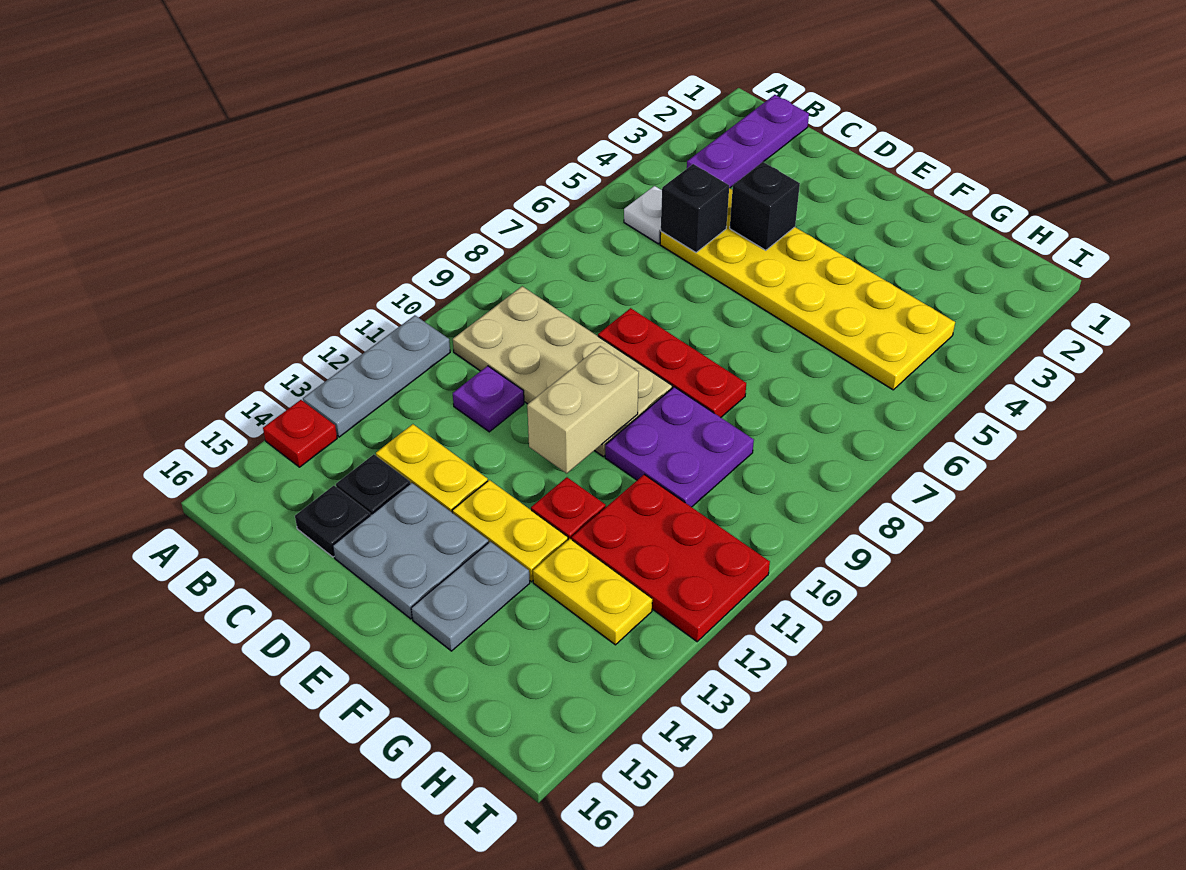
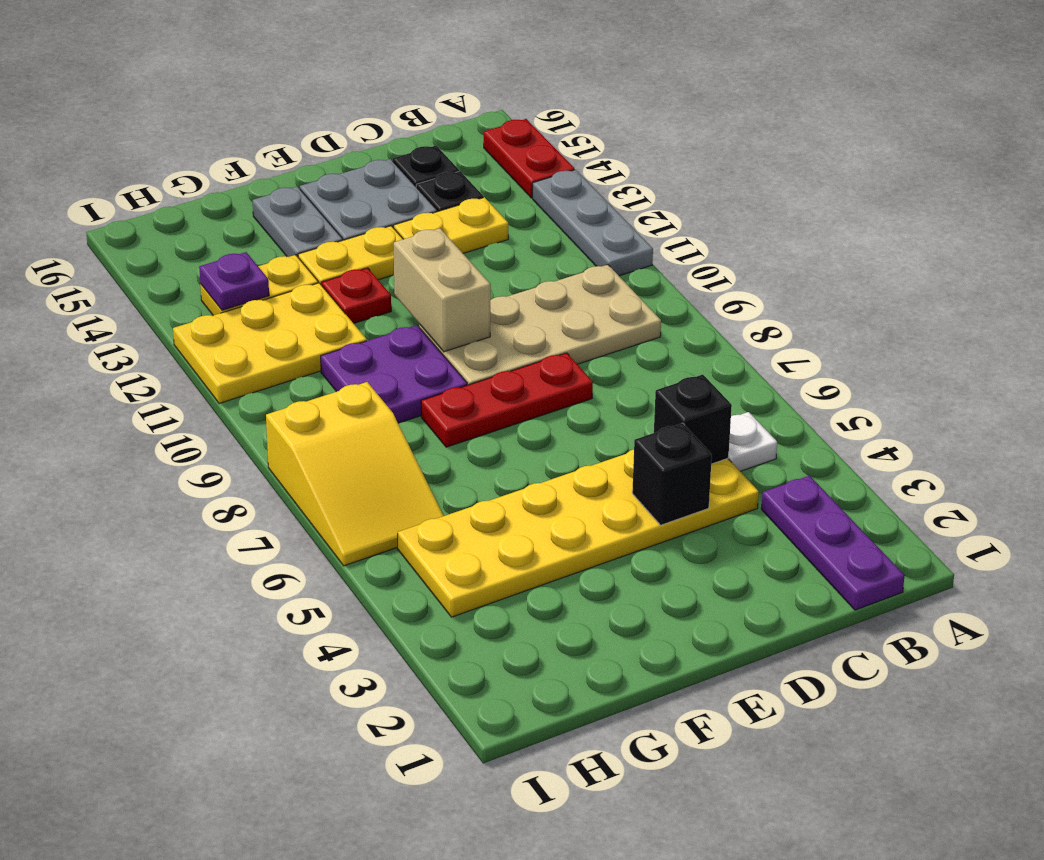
red plate A14 level 1 -> red plate A14:A15 level 1
purple plate C11 level 1 -> purple plate H13 level 2
red plate G11:I12 level 1 -> yellow plate G11:I12 level 1
none -> yellow slope H6:I8 level 1 top 8

